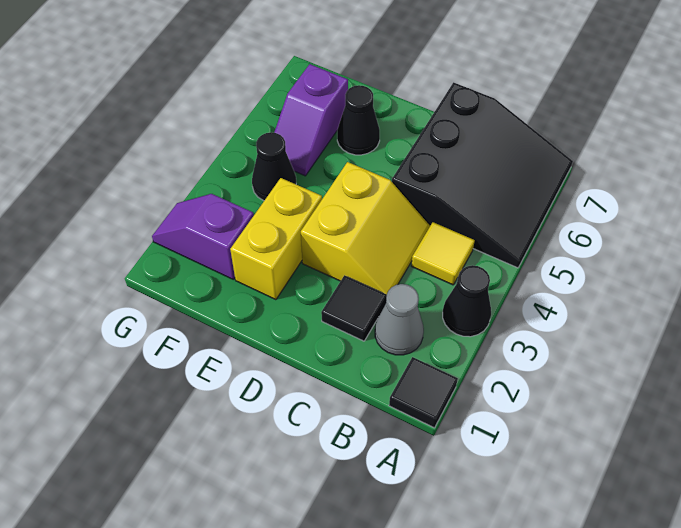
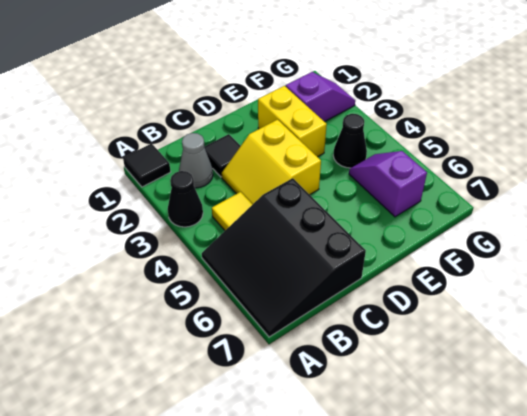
black cone E6 level 1 -> none

